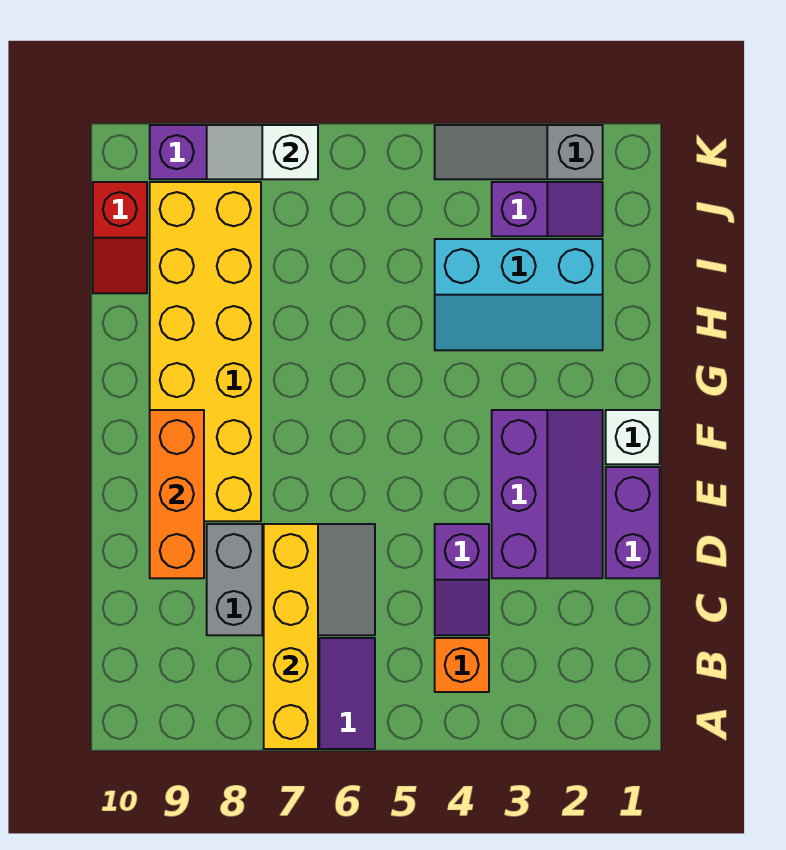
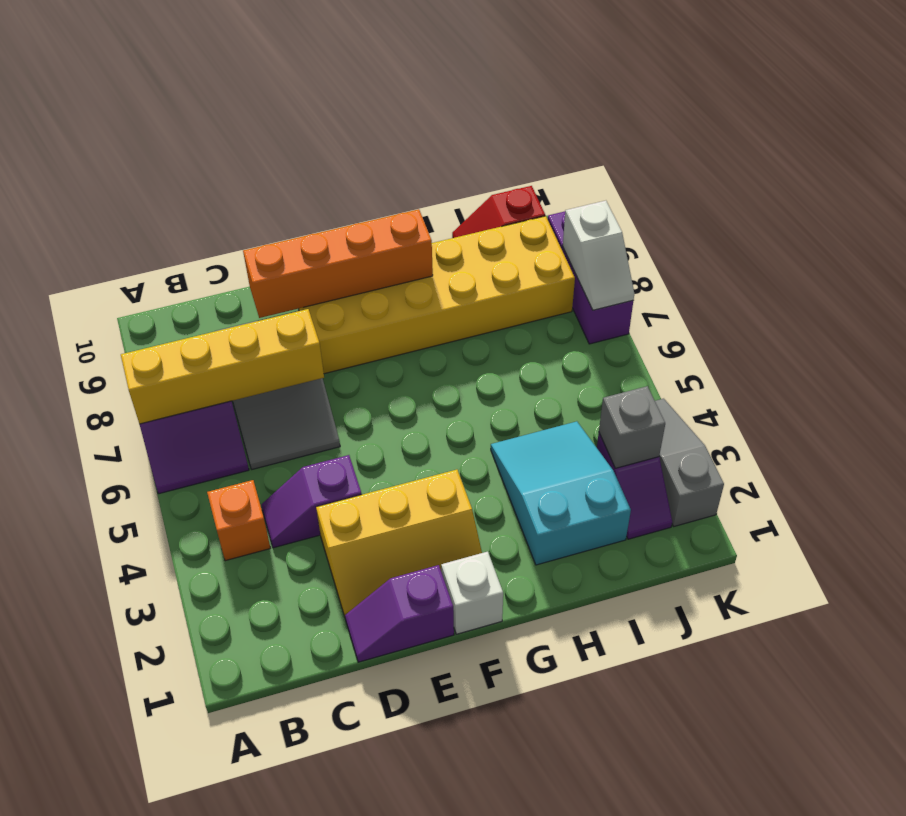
purple brick D1:E1 level 1 -> purple slope D1:E1 level 1 top E
purple slope D2:F3 level 1 top 3 -> yellow slope D2:F3 level 1 top 3
orange brick D9:F9 level 2 -> orange brick D9:G9 level 2
cyan slope H2:I4 level 1 top I -> cyan slope H2:I4 level 1 top 2
none -> grey brick J3 level 2
white slope K7:K8 level 2 top 7 -> white slope K7:K8 level 2 top 8

